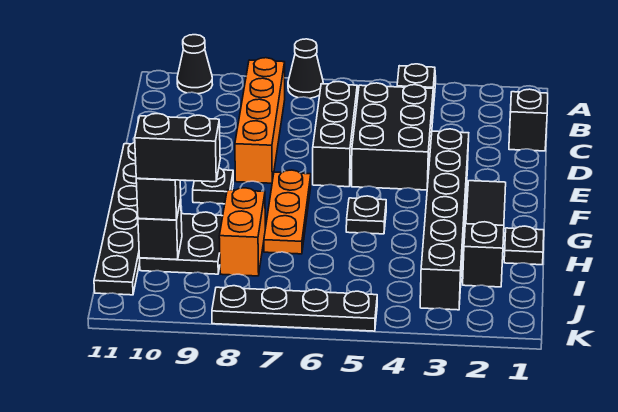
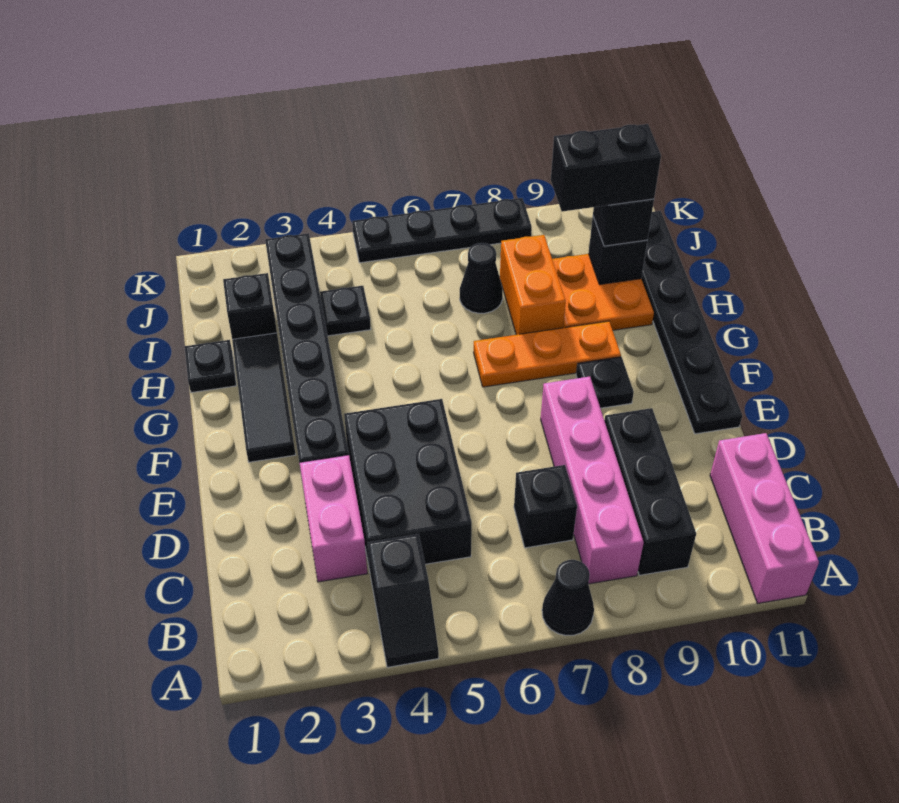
black cone A10 level 1 -> black cone I7 level 1
none -> pink brick A11:C11 level 1
orange brick B8:E8 level 1 -> pink brick B8:E8 level 1
black brick C1 level 1 -> black brick C7 level 1
none -> pink brick C3:D3 level 1
black brick C6:E6 level 1 -> black brick B9:D9 level 1
orange plate F7:H7 level 1 -> orange plate G7:G9 level 1
black plate G5 level 1 -> black plate I4 level 1
black plate H9:I10 level 1 -> orange plate H9:I10 level 1

